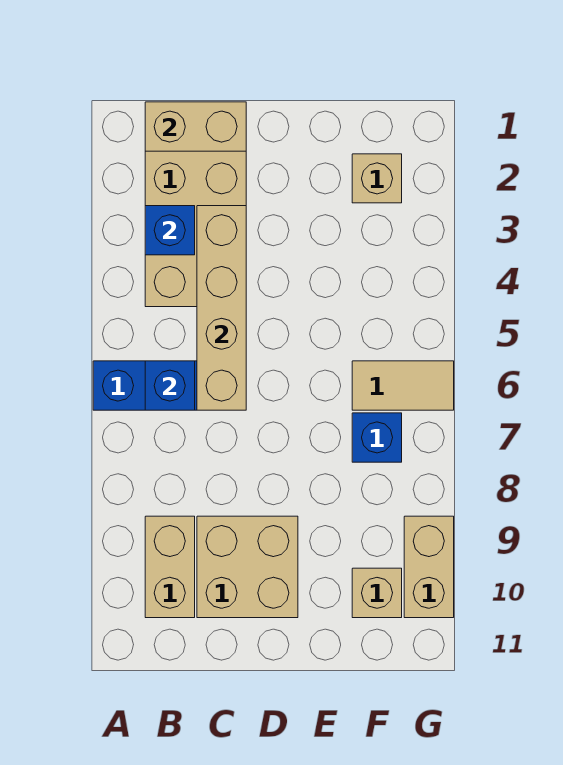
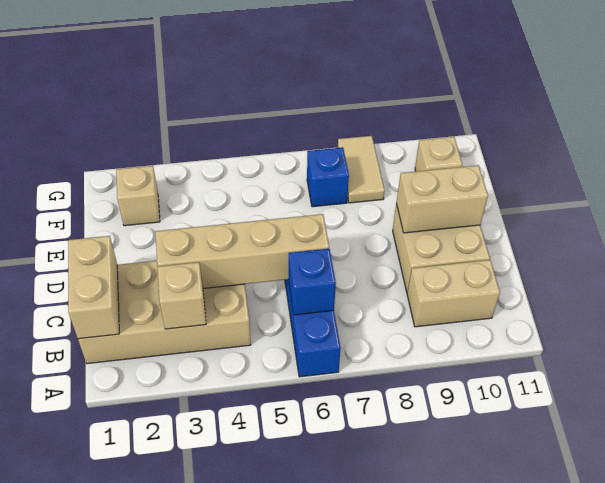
blue brick B3 level 2 -> tan brick B3 level 2
tan tile F6:G6 level 1 -> tan tile F8:G8 level 1
tan brick G9:G10 level 1 -> tan brick D9:D10 level 2

